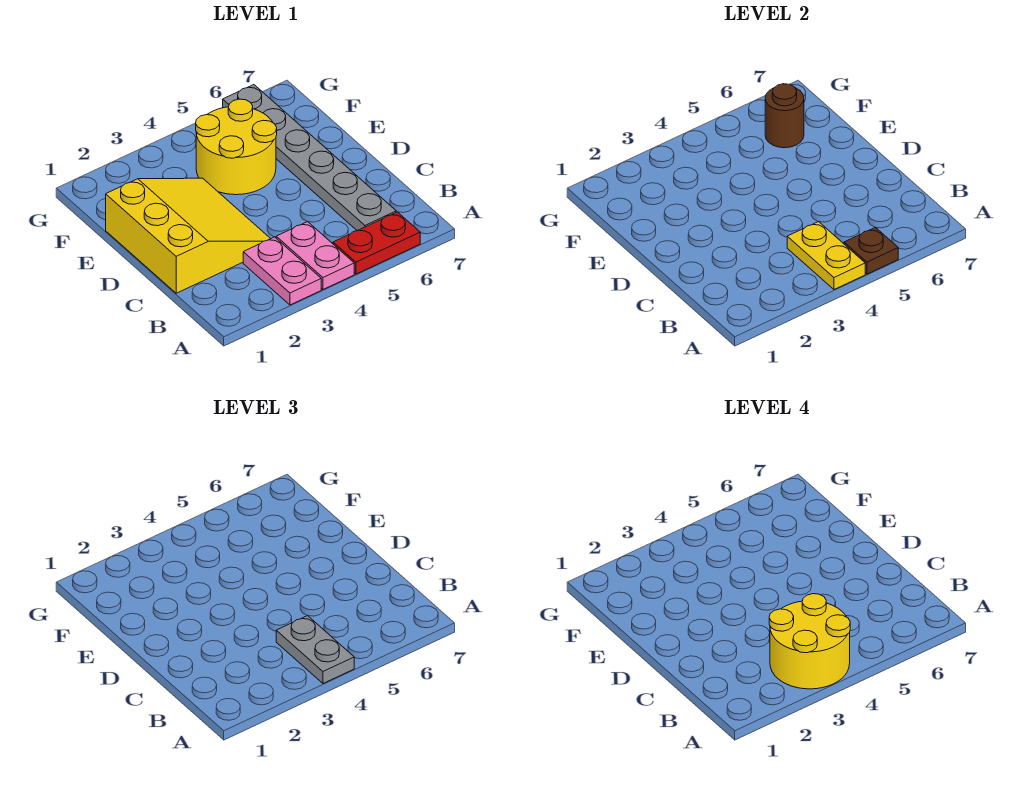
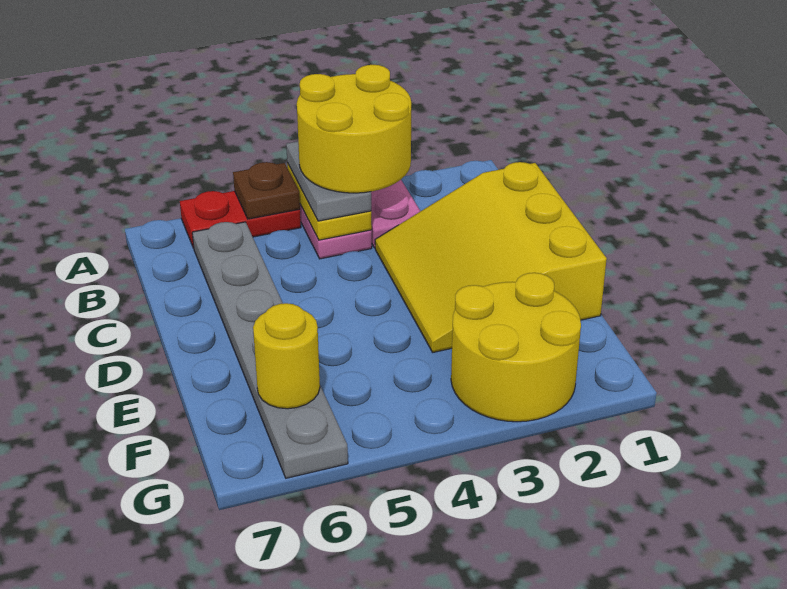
yellow round brick E4:F5 level 1 -> yellow round brick F2:G3 level 1
brown round brick F6 level 2 -> yellow round brick F6 level 2

